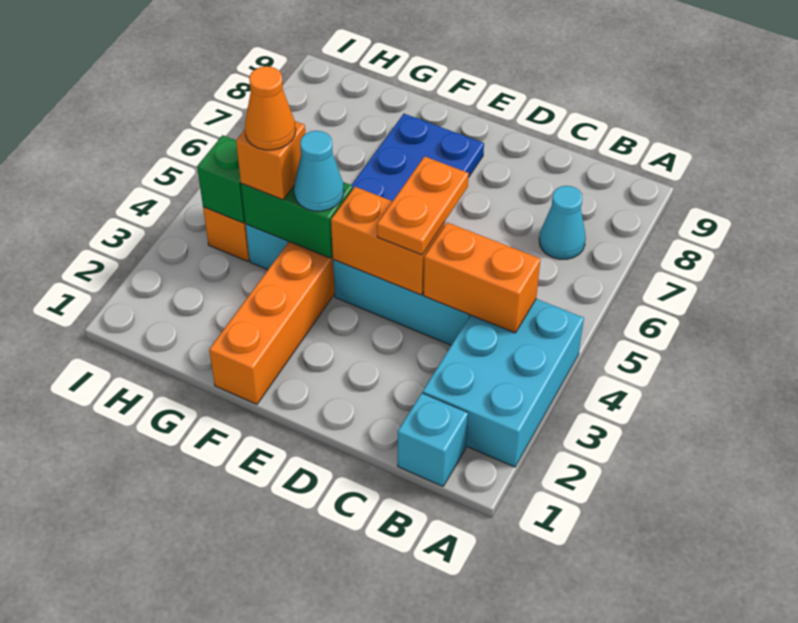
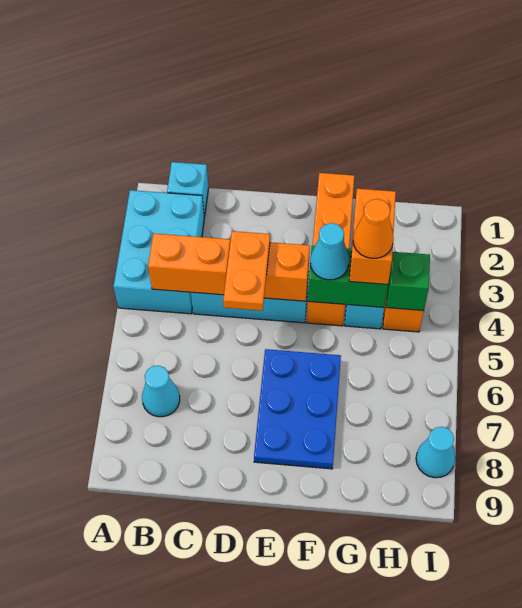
orange brick G4 level 3 -> orange brick G3:G4 level 3
none -> cyan cone I8 level 1

